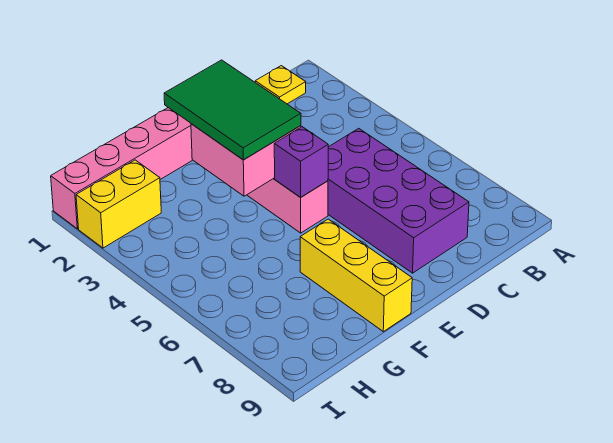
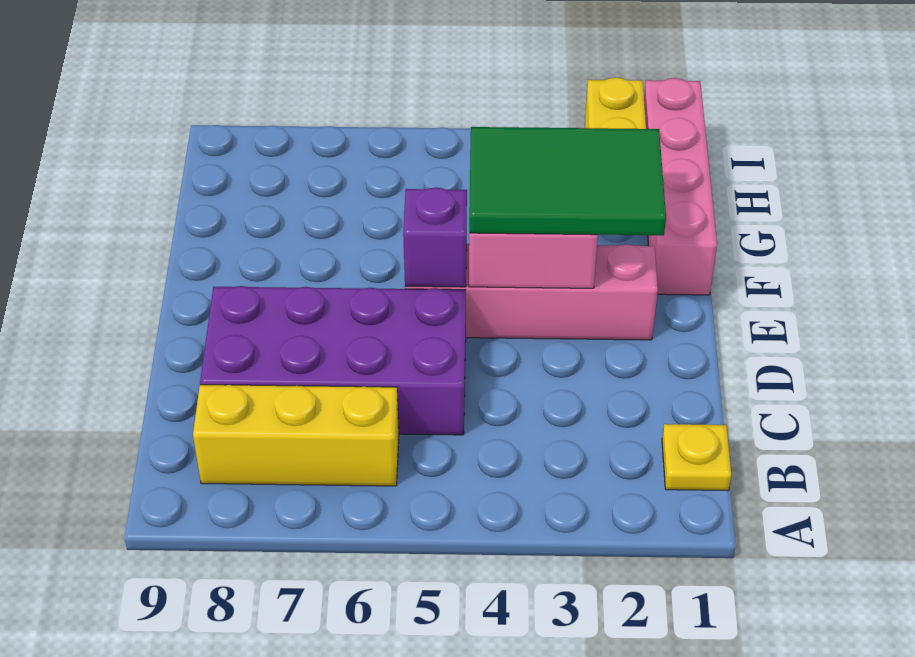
yellow brick F7:F9 level 1 -> yellow brick B6:B8 level 1

